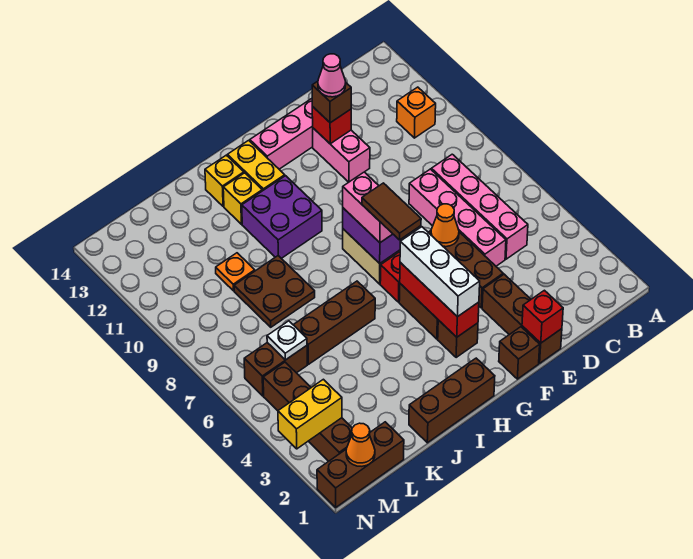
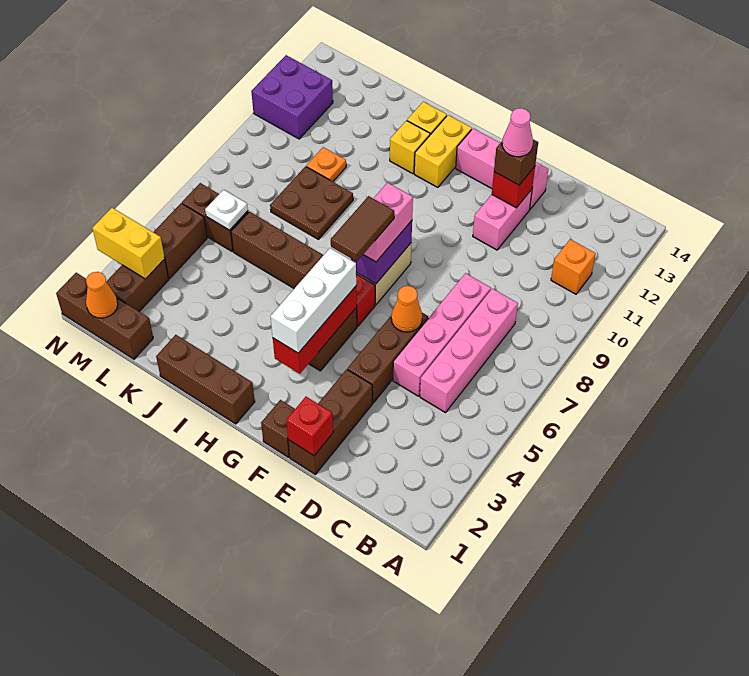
brown brick G3 level 1 -> none
purple brick H10:I11 level 1 -> purple brick M11:N12 level 1

